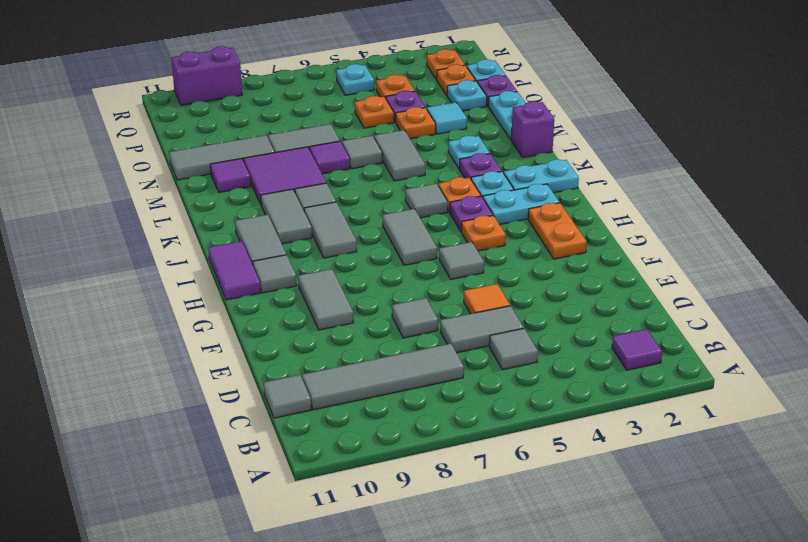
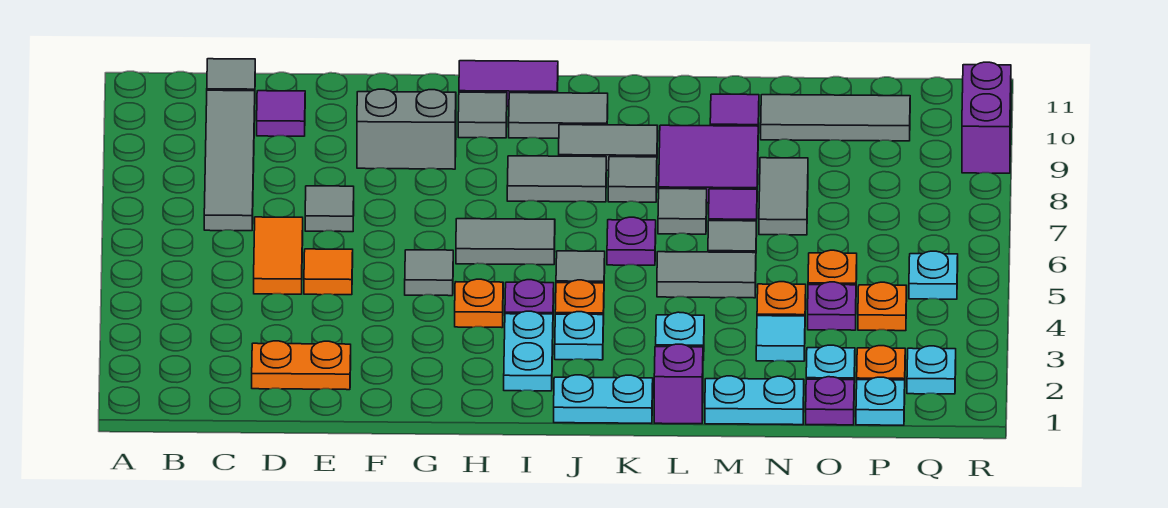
purple tile B2 level 1 -> purple tile D10 level 1
grey tile C5 level 1 -> grey tile L7 level 1
grey tile D5:D6 level 1 -> orange tile D5:D6 level 1
grey tile F9:G9 level 1 -> grey brick F9:G9 level 1
orange plate G2:H2 level 1 -> orange plate D2:E2 level 1
cyan plate J1:J2 level 1 -> cyan plate J1:K1 level 1
purple plate K3 level 1 -> purple plate K6 level 1
grey tile N9:N11 level 1 -> grey tile N10:P10 level 1
orange plate Q2 level 1 -> cyan plate Q2 level 1

